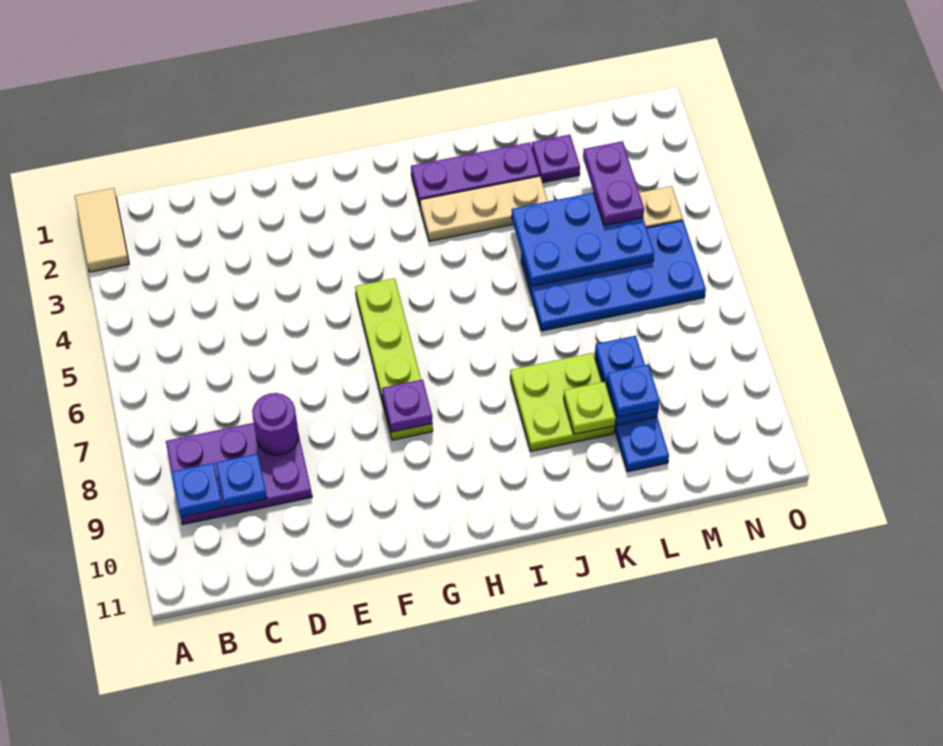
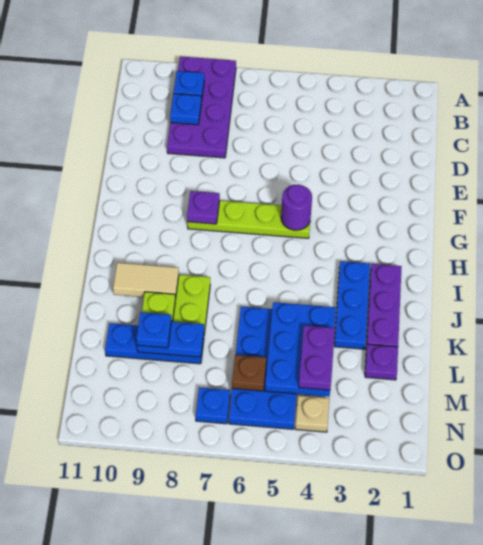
tan tile A1:A2 level 1 -> tan tile J9:J10 level 2
purple plate B8:D9 level 1 -> purple plate A8:D9 level 1
purple round brick D8 level 2 -> purple round brick G5 level 2
tan plate I3:K3 level 1 -> blue plate I3:K3 level 1
purple plate M3:M4 level 3 -> purple plate L4:M4 level 3
none -> brown plate M6 level 2
none -> blue plate N7 level 1

